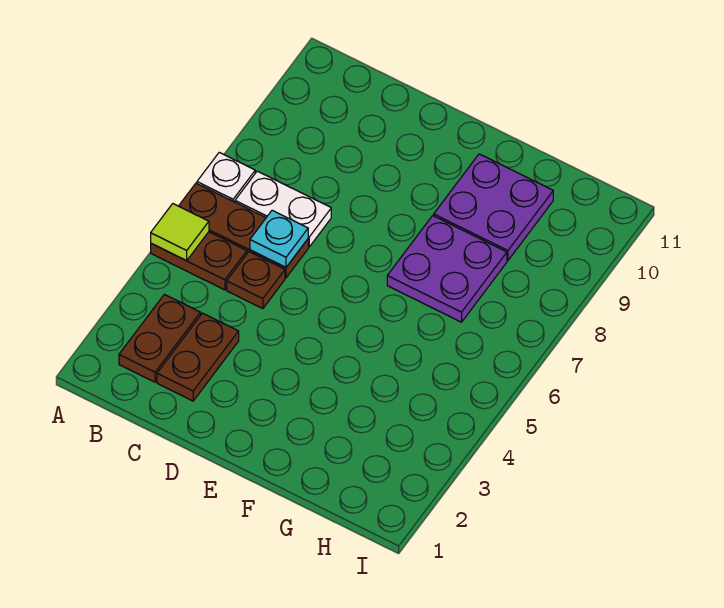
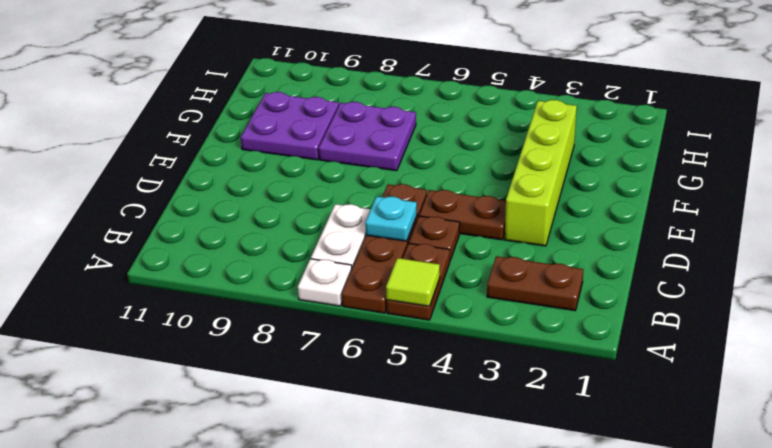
brown plate A6:C6 level 1 -> brown plate A6:D6 level 1
brown plate C2:C3 level 1 -> brown plate D4:D5 level 1
none -> lime brick D3:G3 level 1

